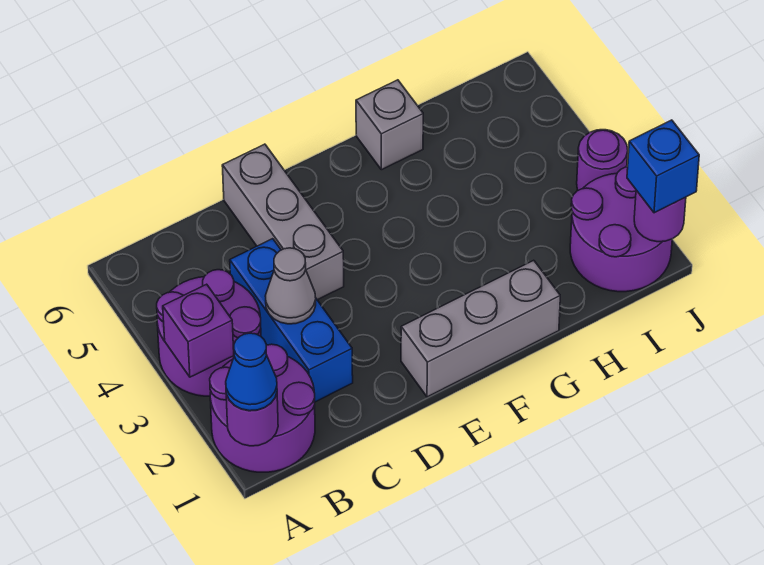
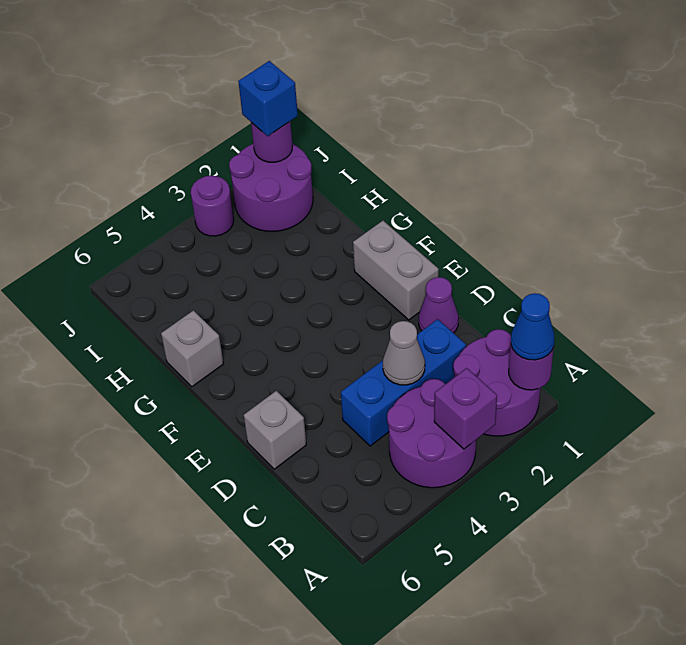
none -> purple cone D1 level 1
grey brick D4:D6 level 1 -> grey brick D6 level 1
grey brick E1:G1 level 1 -> grey brick E1:F1 level 1

